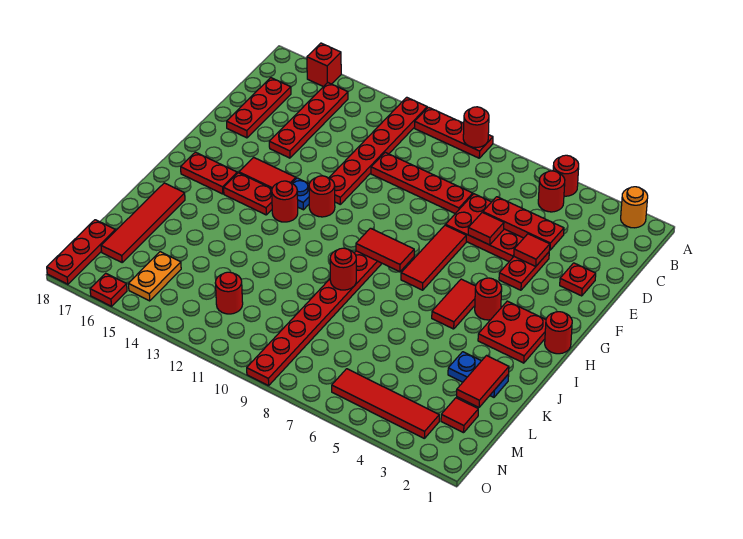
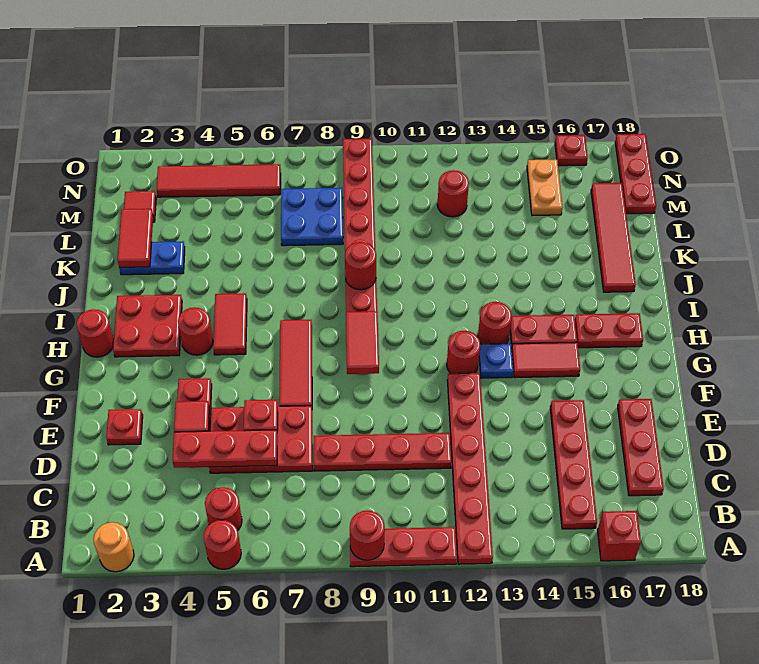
red tile E6 level 2 -> red plate E6 level 2
red tile H8:H9 level 2 -> red tile G9:H9 level 2
none -> blue plate L7:M8 level 1

